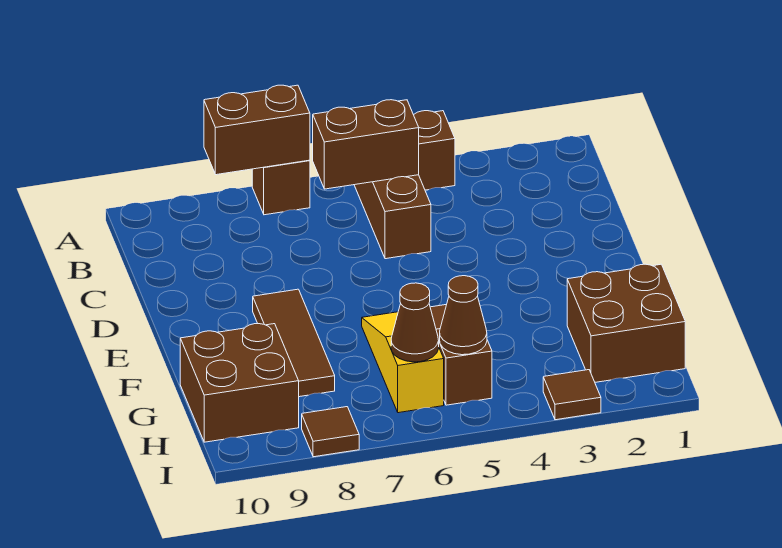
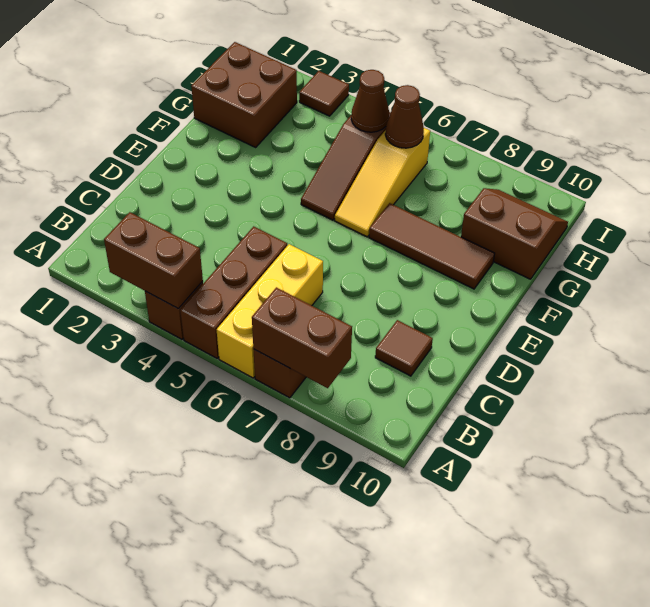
none -> yellow brick A6:C6 level 1
brown brick B5:B6 level 2 -> brown brick A3:A4 level 2
brown tile E8:G8 level 1 -> brown tile F7:F9 level 1
brown brick G9:H10 level 1 -> brown slope G9:H10 level 1 top G
brown tile I8 level 1 -> brown tile C9 level 1

